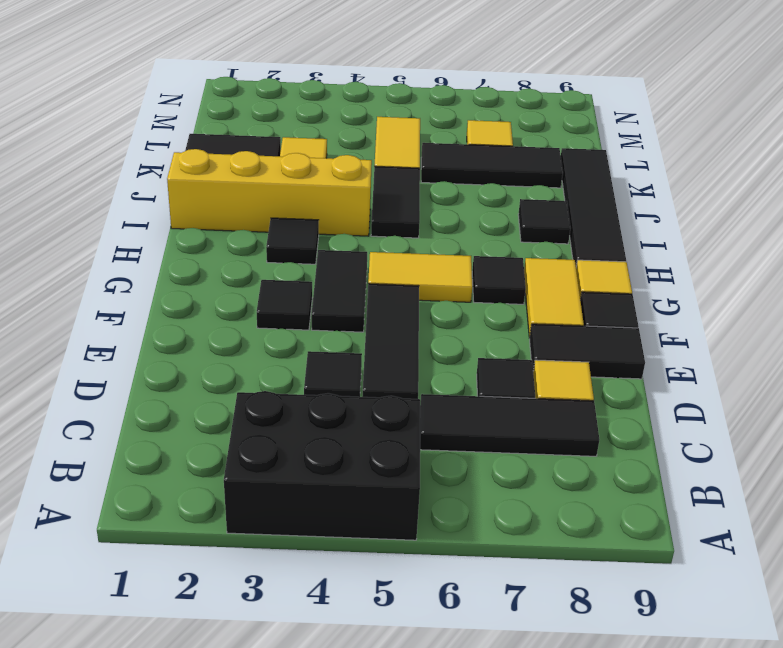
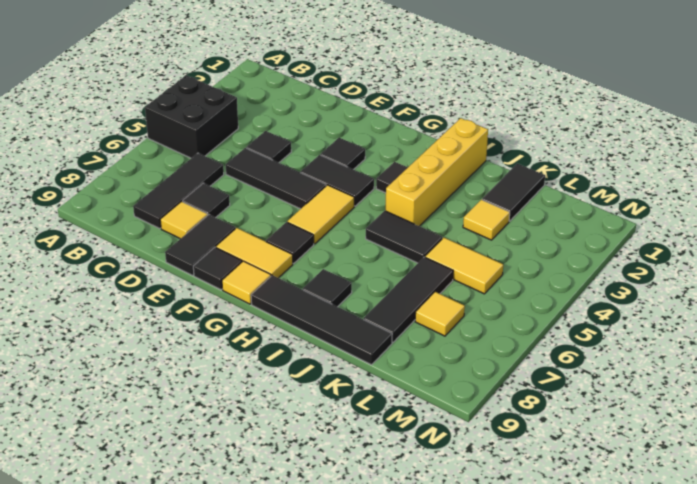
black brick A3:B5 level 1 -> black brick A4:B5 level 1

